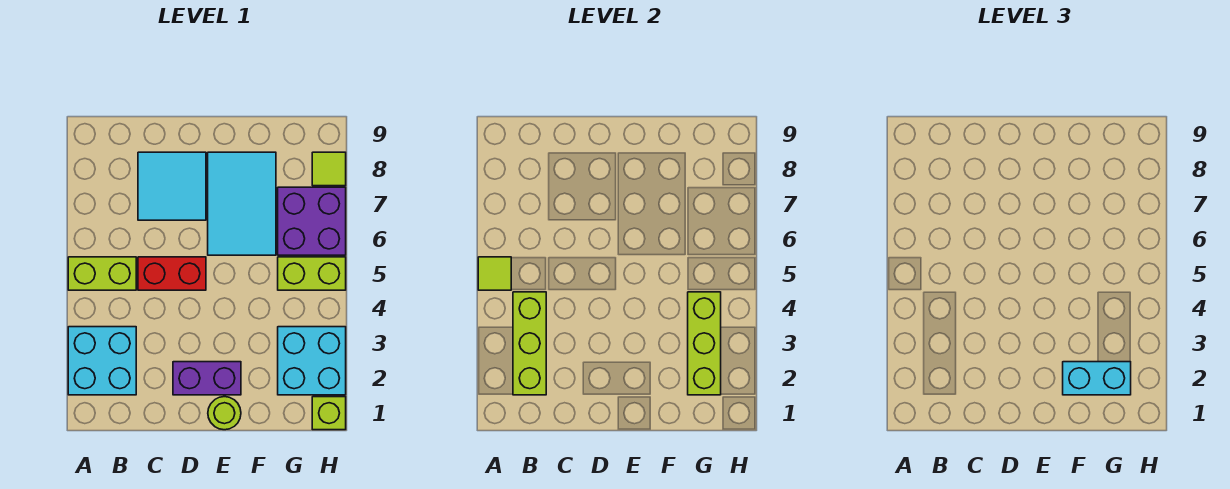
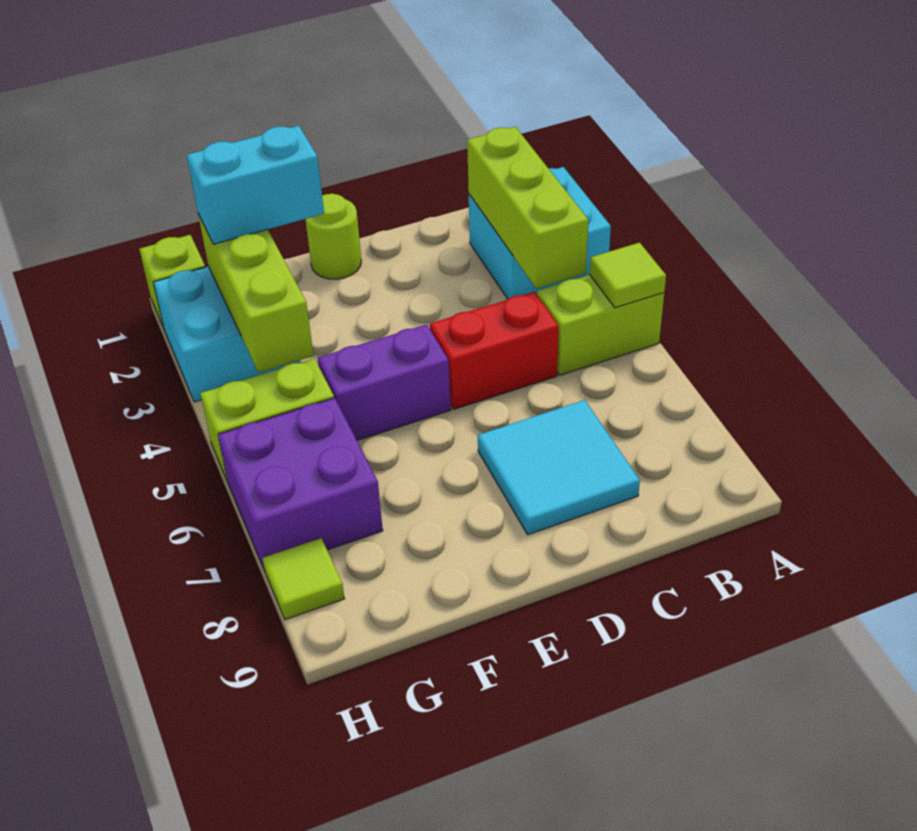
purple brick D2:E2 level 1 -> purple brick E5:F5 level 1
cyan tile E6:F8 level 1 -> none

